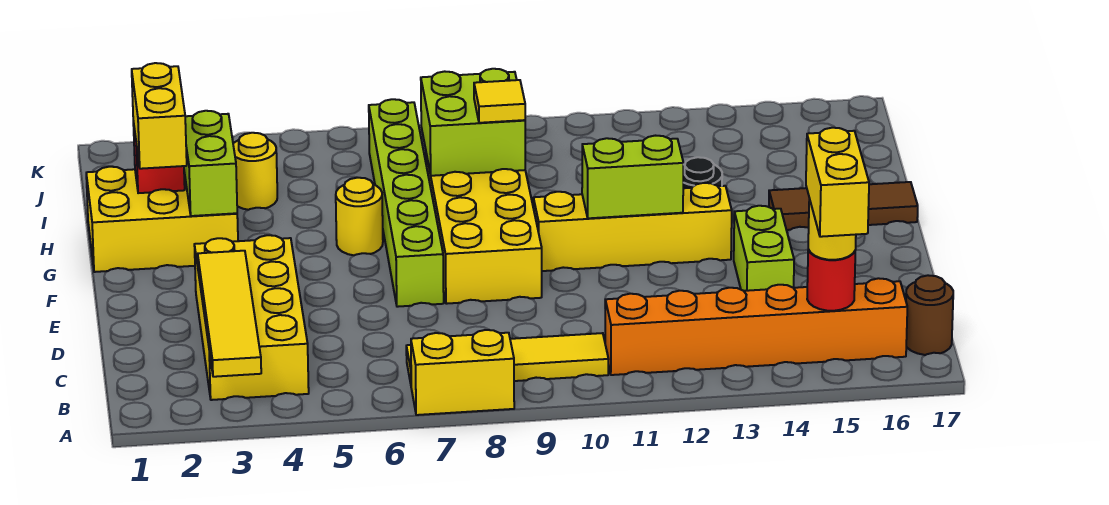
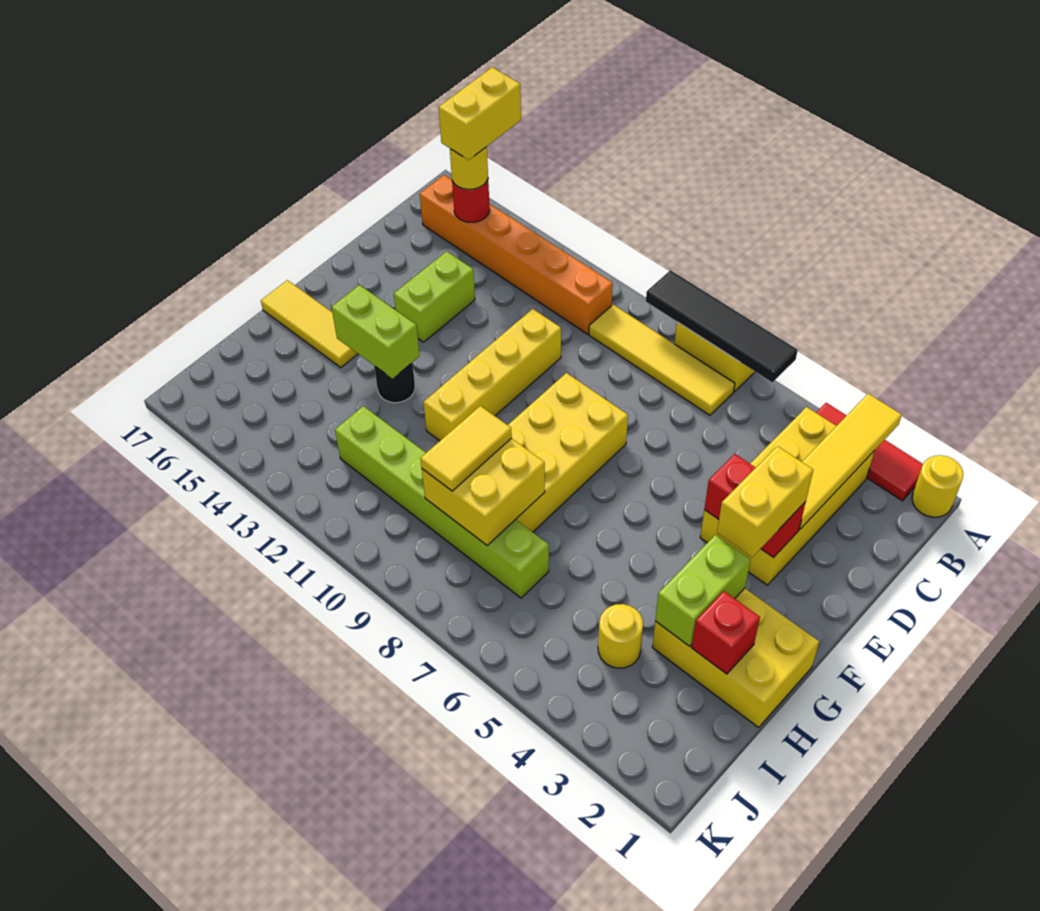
none -> red tile A2:A4 level 1
none -> black tile A6:A9 level 2
brown round brick B17 level 1 -> none
none -> red brick E3:E4 level 2
lime brick E7:J7 level 1 -> lime brick I7:I12 level 1
yellow brick F10:F13 level 1 -> yellow brick D11:G11 level 1
lime brick F11:F12 level 2 -> lime brick G13:G14 level 2
yellow brick G2:H2 level 3 -> yellow brick E3:F3 level 3
yellow round brick G6 level 1 -> yellow round brick A1 level 1
brown tile G15:G17 level 1 -> yellow tile G15:G17 level 1
lime brick H8:I9 level 2 -> yellow brick H8:I9 level 2
yellow tile H9 level 3 -> yellow tile H9:I9 level 3

